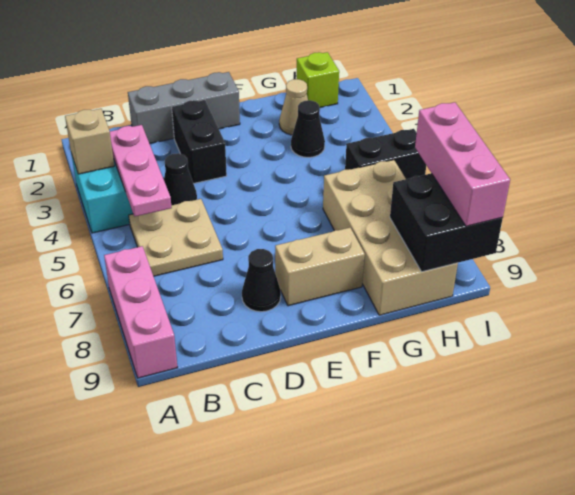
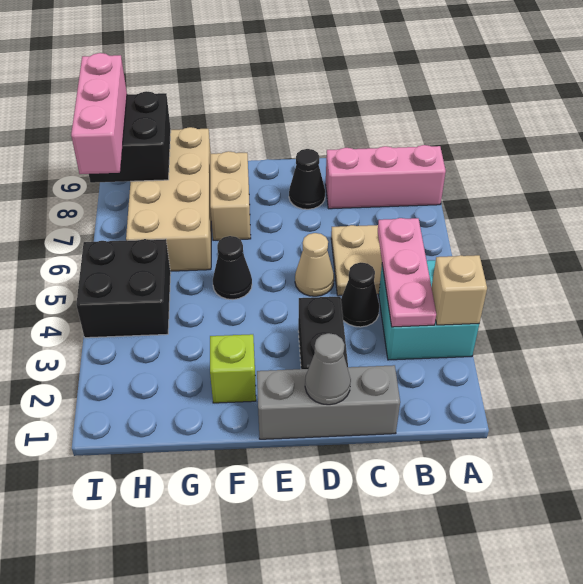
pink brick A7:A9 level 1 -> pink brick A8:C8 level 1
none -> grey cone D1 level 2
tan brick E8:F8 level 1 -> tan brick F7:F8 level 1
tan cone G2 level 1 -> tan cone D5 level 1
black cone G3 level 1 -> black cone F5 level 1
lime brick H1 level 1 -> lime brick F2 level 1
black brick H5:I5 level 1 -> black brick H4:I5 level 1

